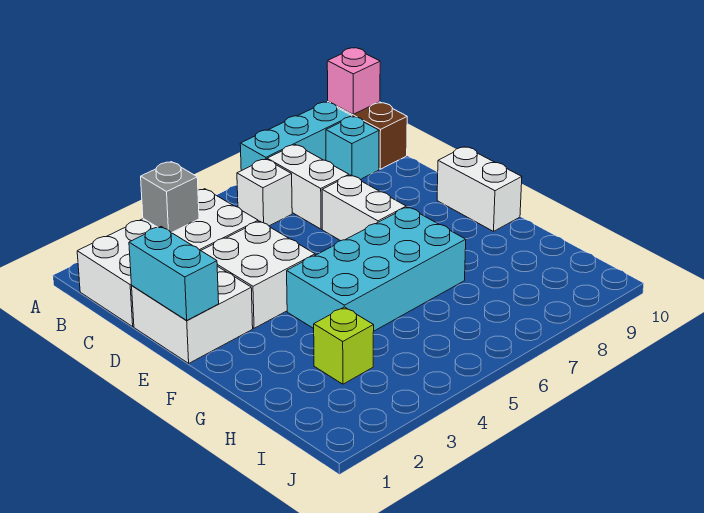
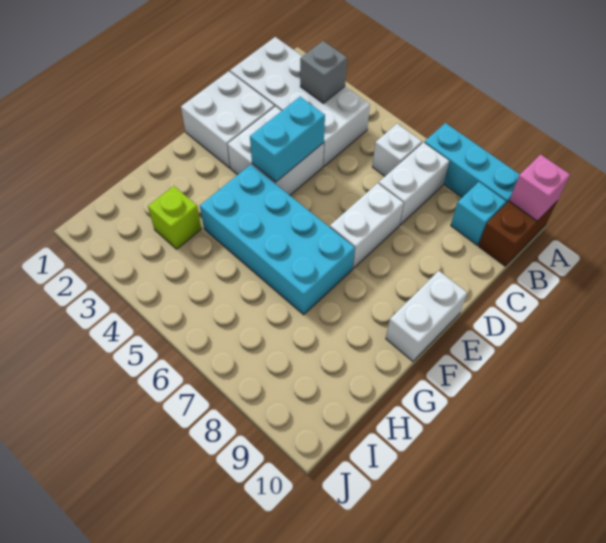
cyan brick D1:E1 level 2 -> cyan brick D4:E4 level 2

